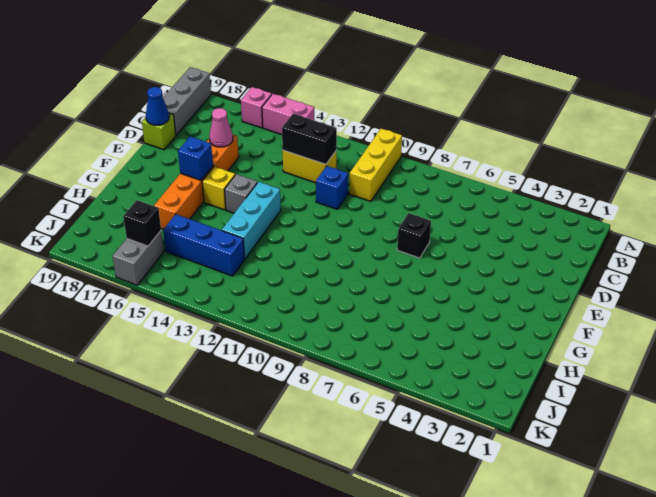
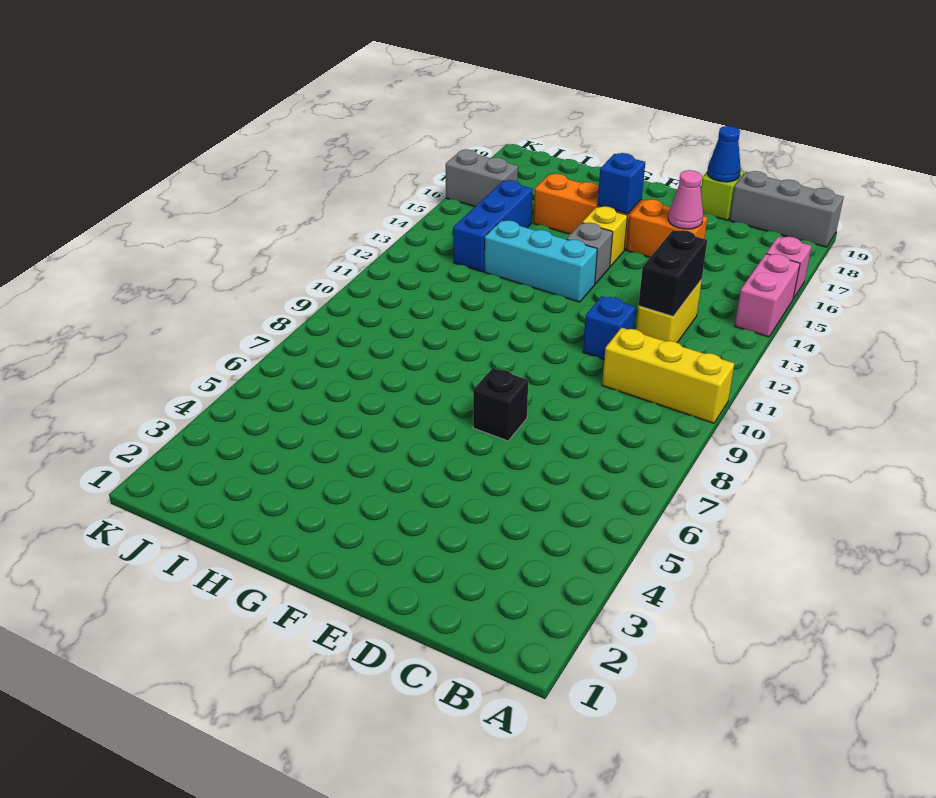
black brick J16 level 2 -> none

